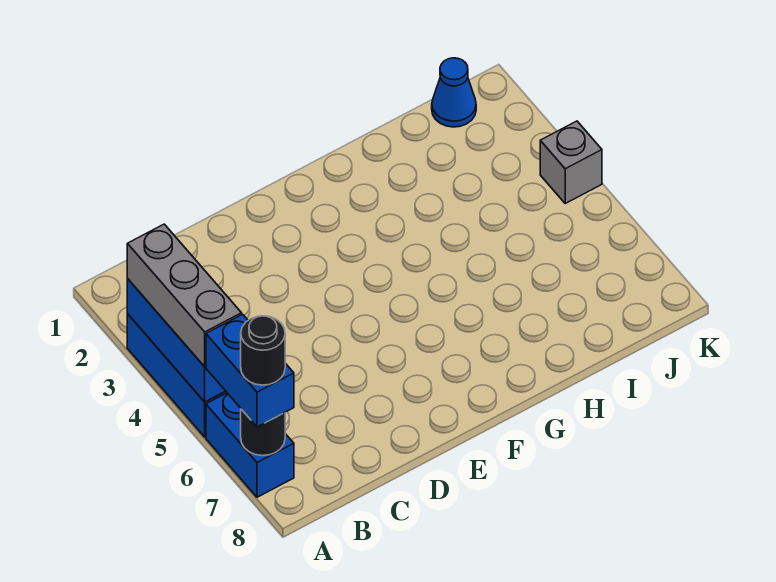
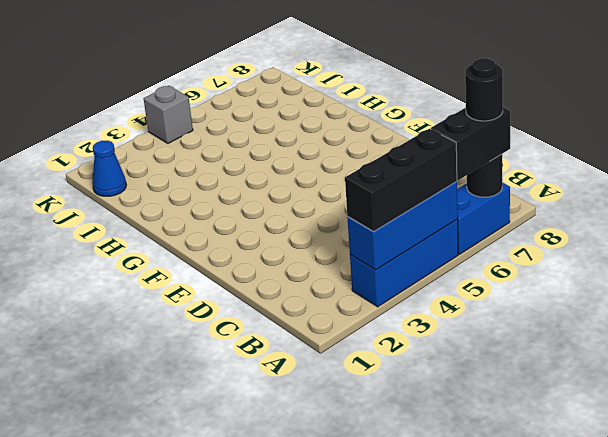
grey brick A3:A5 level 3 -> black brick A3:A5 level 3
blue brick A6:A7 level 3 -> black brick A6:A7 level 3

